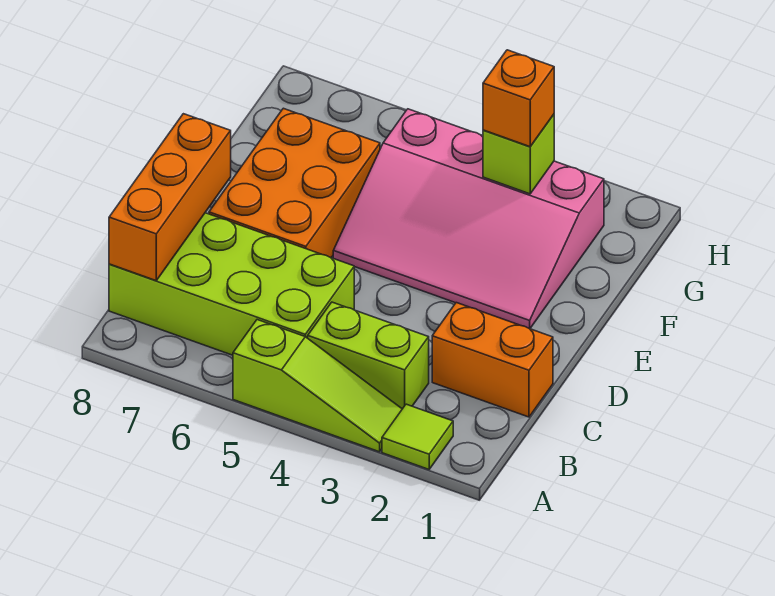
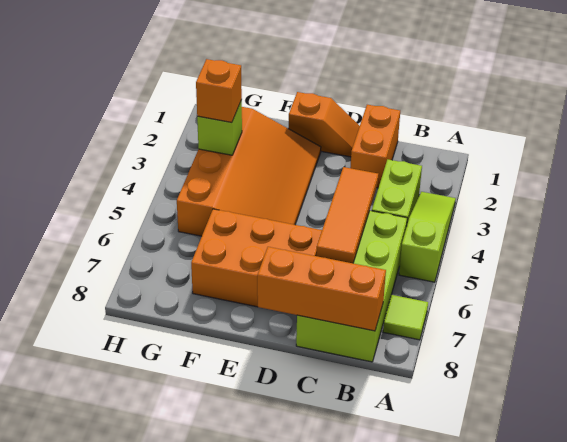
lime tile A2 level 1 -> lime tile A7 level 1
none -> orange tile C4:C6 level 2
none -> orange slope D1:E1 level 1 top E
pink slope E2:G5 level 1 top G -> orange slope E2:G5 level 1 top G

